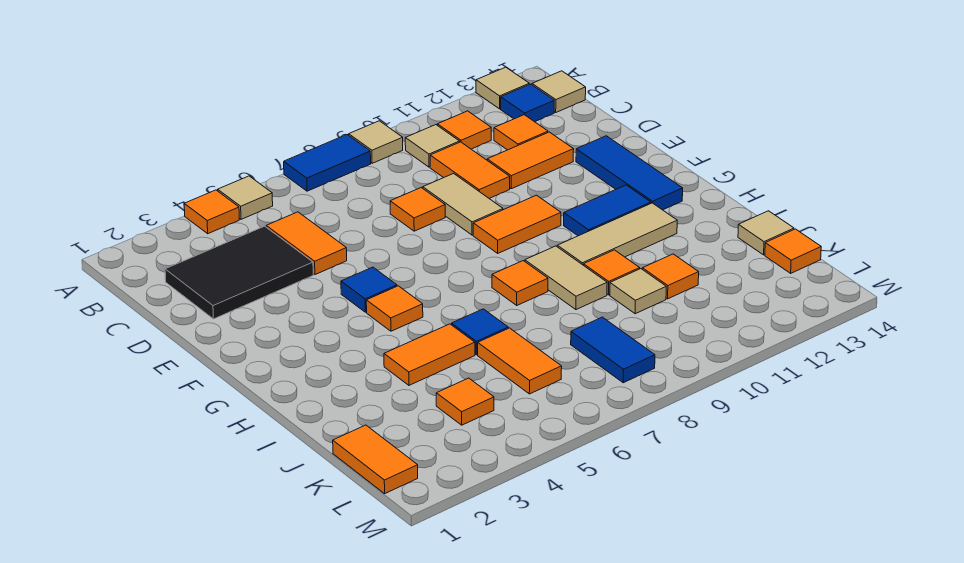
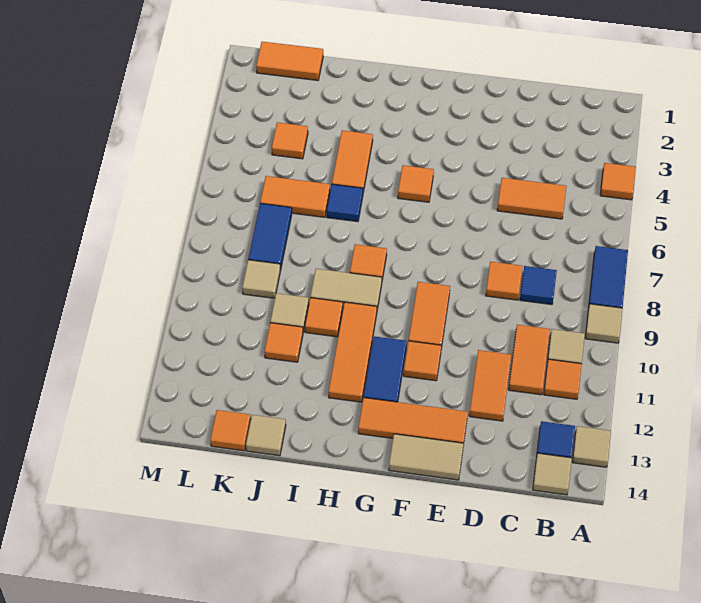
tan tile A5 level 1 -> tan tile K9 level 1
black tile C2:D4 level 1 -> none
orange tile C10:D10 level 1 -> orange tile C10:C11 level 1
orange tile C12 level 1 -> orange tile F11 level 1
tan tile D9:E9 level 1 -> tan tile E14:F14 level 1
blue tile E13:G13 level 1 -> orange tile E13:G13 level 1
blue tile F5 level 1 -> blue tile C8 level 1
tan tile H10:H12 level 1 -> orange tile H10:H12 level 1
blue tile K8:L8 level 1 -> blue tile K7:K8 level 1

